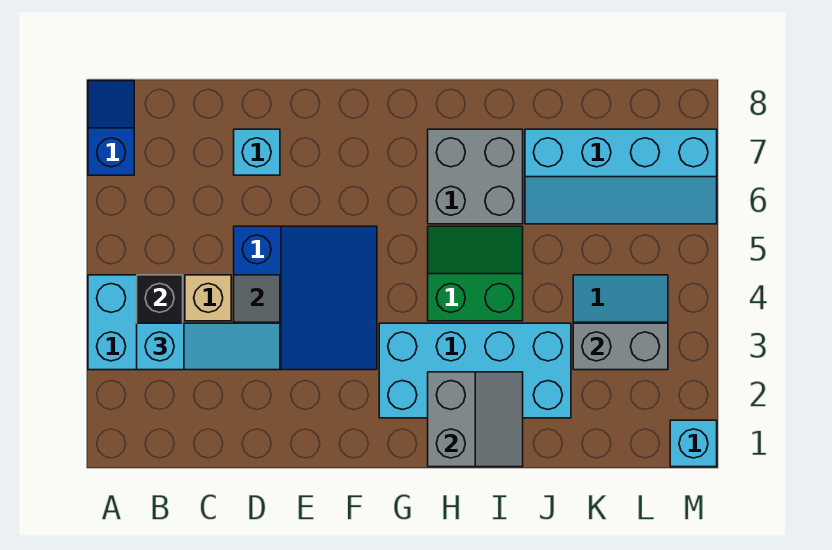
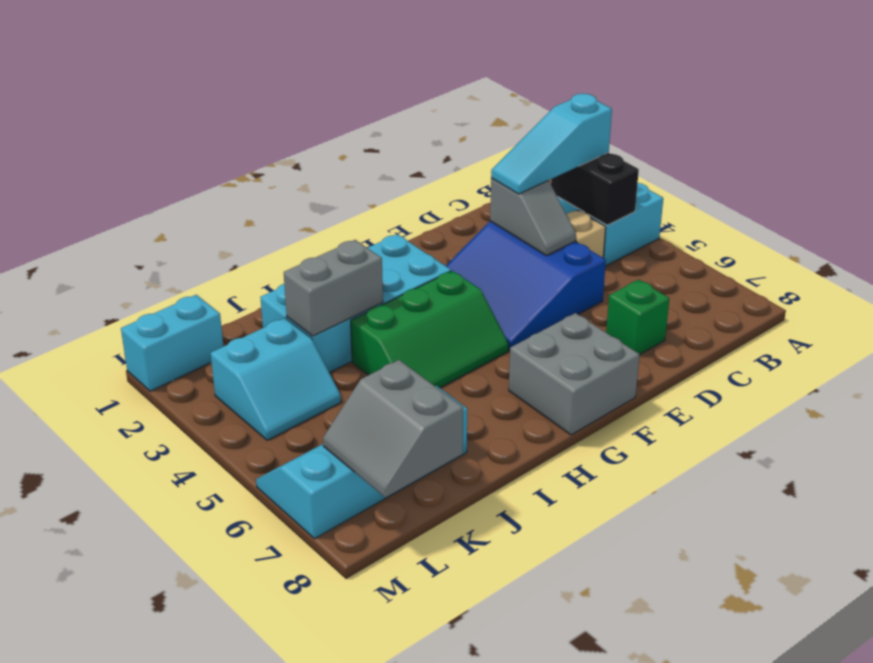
blue slope A7:A8 level 1 top 7 -> none
cyan brick D7 level 1 -> green brick D7 level 1
grey slope H1:I2 level 2 top H -> grey slope K7:L8 level 2 top K
green slope H4:I5 level 1 top 4 -> green slope G4:I5 level 1 top 4
grey brick H6:I7 level 1 -> grey brick F7:G8 level 1
grey brick K3:L3 level 2 -> grey brick I3:J3 level 2
cyan brick M1 level 1 -> cyan brick L1:M1 level 1

